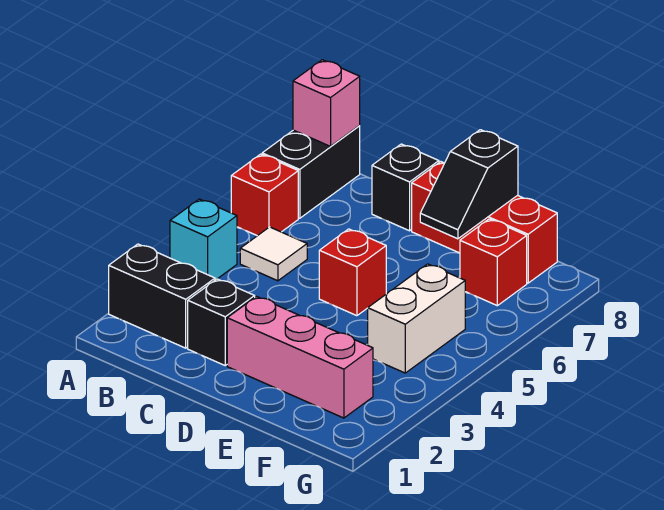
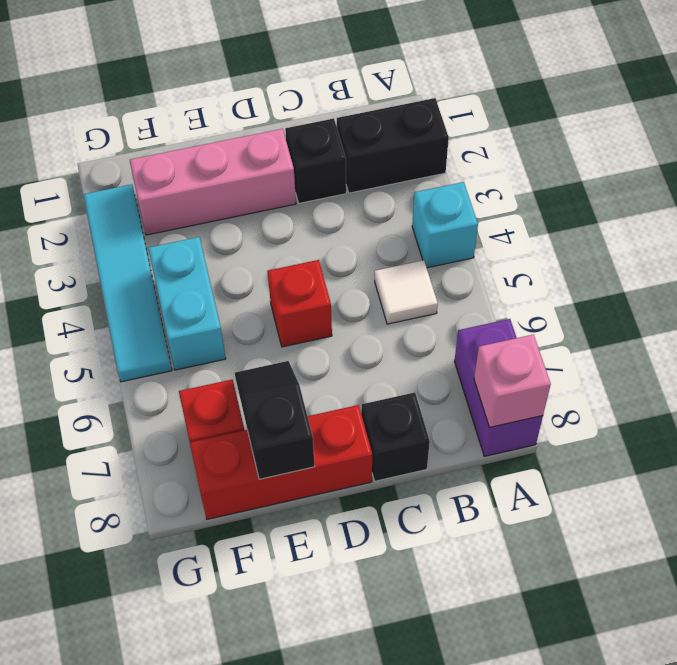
red brick A6 level 1 -> none
black brick A7:A8 level 1 -> purple brick A7:A8 level 1
white brick F4:F5 level 1 -> cyan brick F4:F5 level 1
none -> cyan tile G2:G5 level 1

